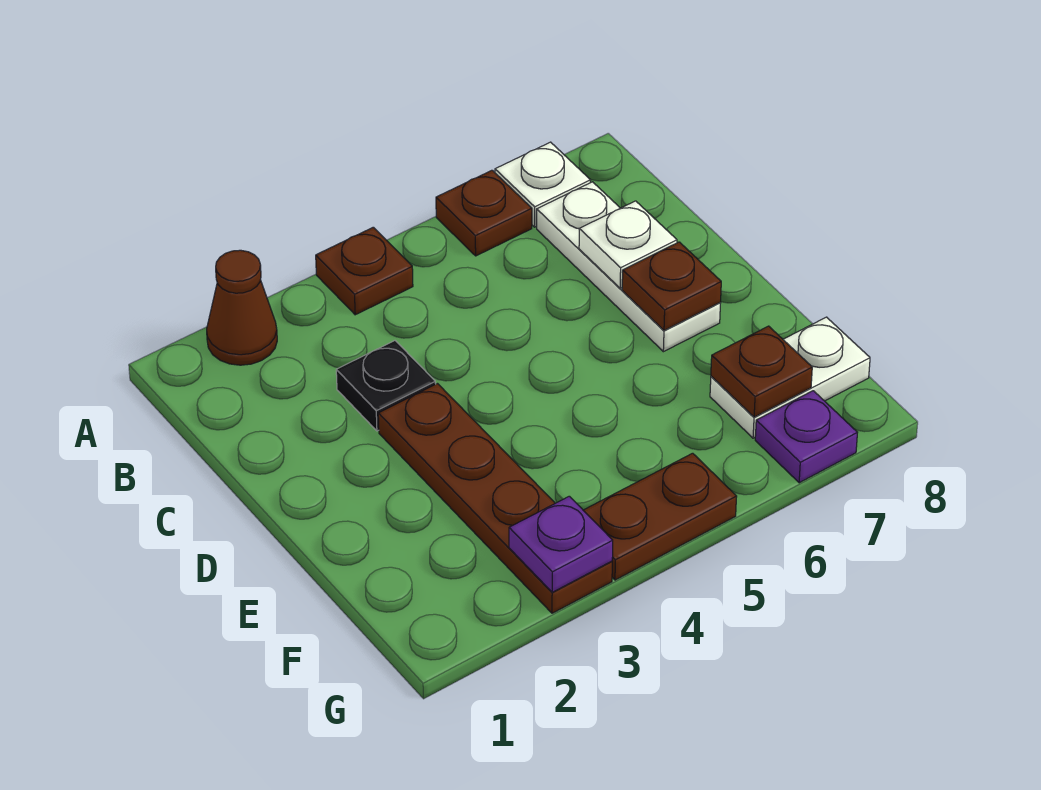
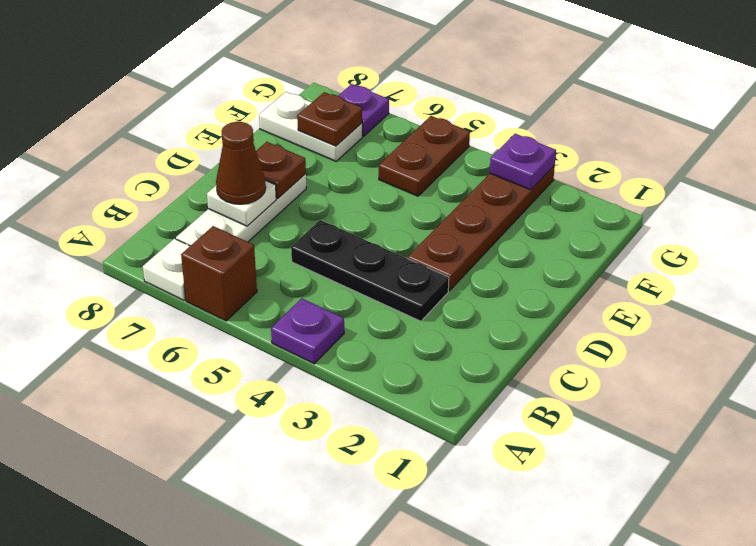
brown cone A2 level 1 -> brown cone C7 level 3
brown plate A4 level 1 -> purple plate A4 level 1
brown plate A6 level 1 -> brown brick A6 level 1
black plate C3 level 1 -> black plate C3:C5 level 1
brown plate G4:G5 level 1 -> brown plate F5:G5 level 1

